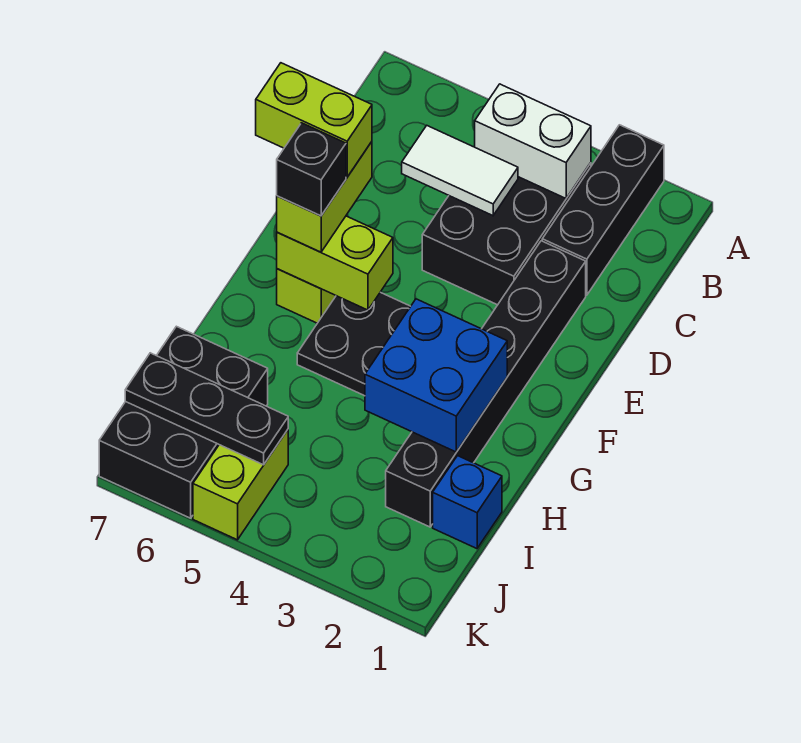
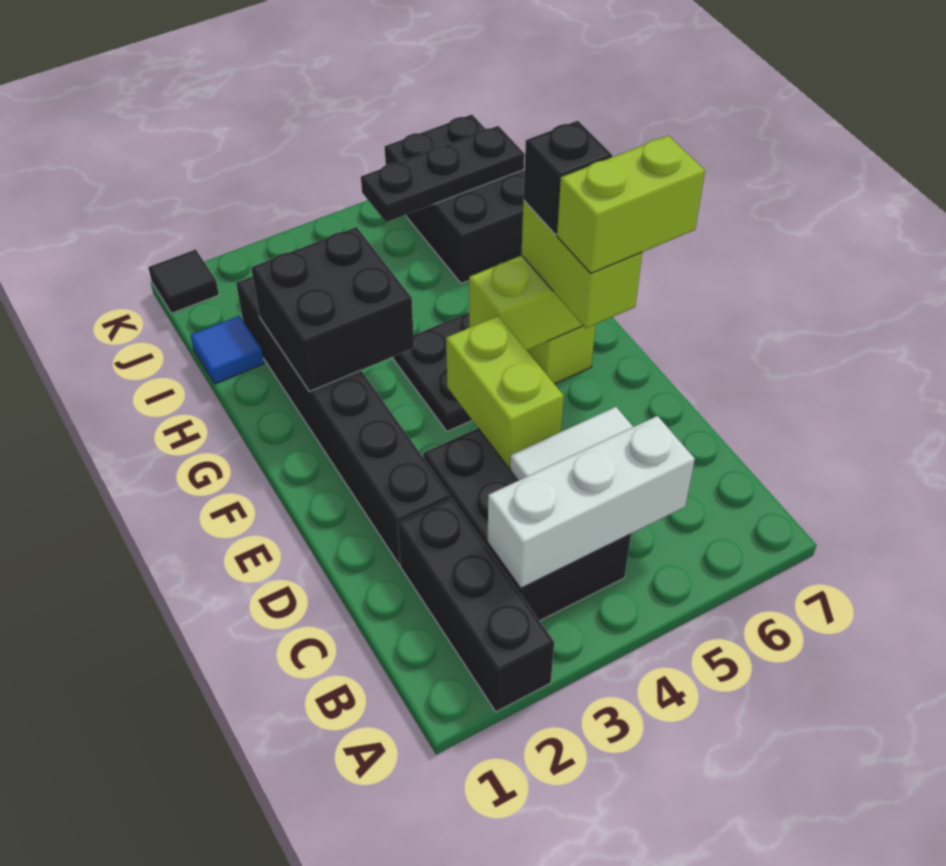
white brick B3:B4 level 2 -> white brick B3:B5 level 2
blue brick G2:H3 level 2 -> black brick G2:H3 level 2
blue brick I1 level 1 -> blue tile I1 level 1
lime brick J5:K5 level 1 -> lime brick D4:E4 level 2
none -> black tile K1 level 1

